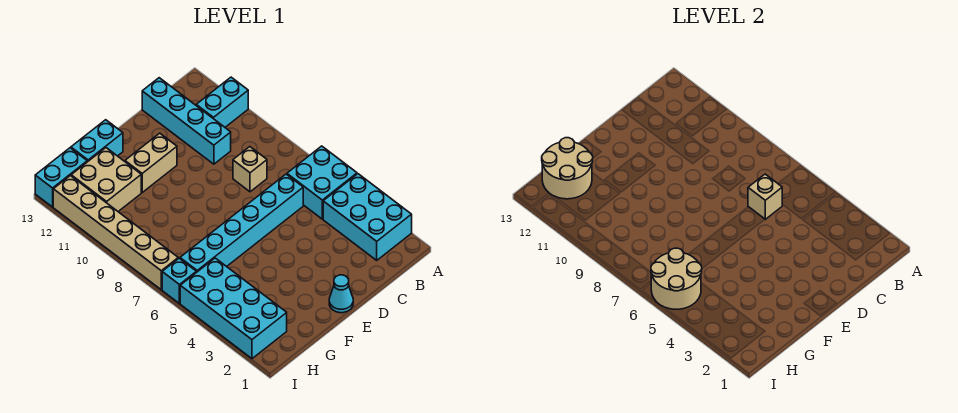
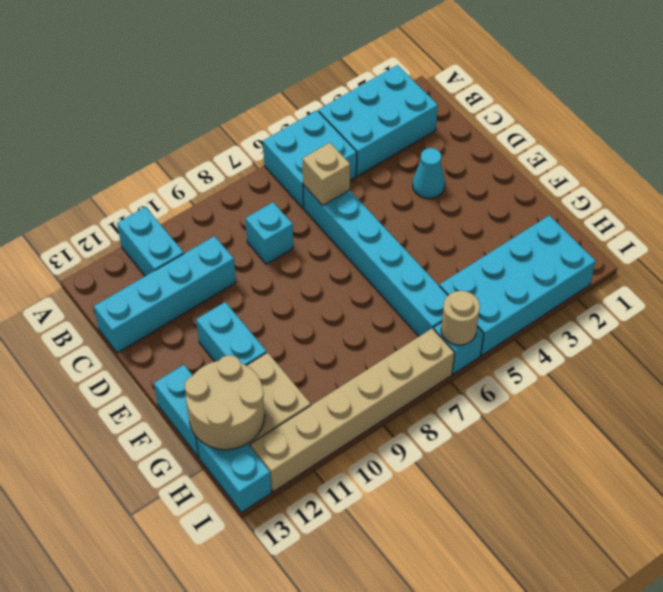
tan brick C8 level 1 -> cyan brick C8 level 1
cyan cone E1 level 1 -> cyan cone D3 level 1
tan brick E11:F11 level 1 -> cyan brick E11:F11 level 1
tan round brick H5:I6 level 2 -> tan round brick I6 level 2

